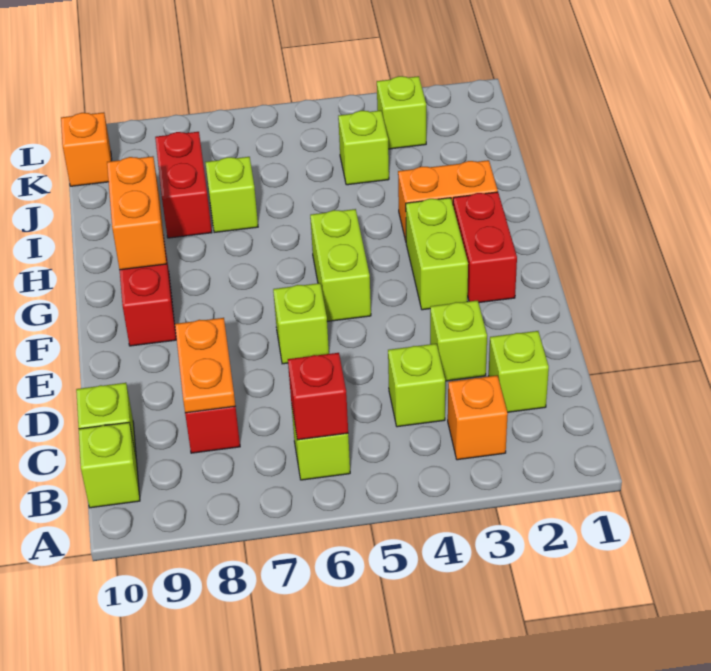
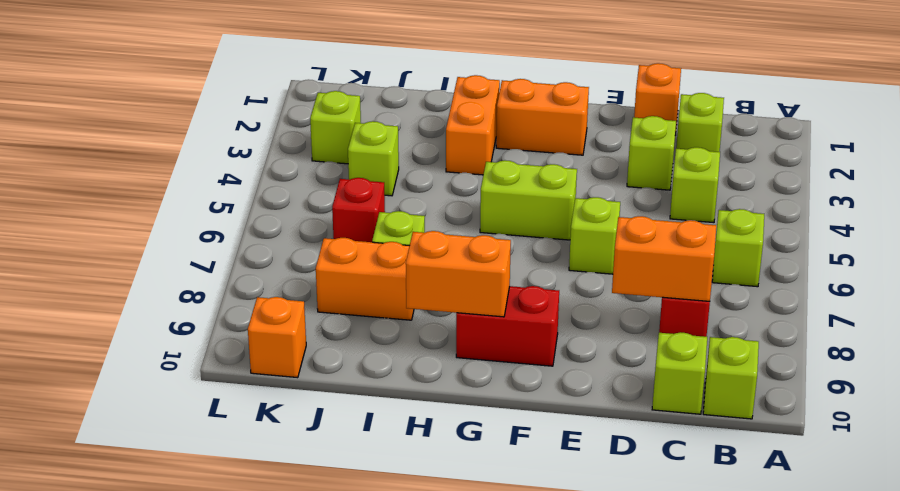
orange brick B3 level 1 -> orange brick D1 level 1
red brick B6 level 2 -> red brick J6 level 1
orange plate C8:D8 level 2 -> orange brick C8:D8 level 2
red brick F2:G2 level 1 -> orange brick F2:G2 level 1
lime brick F3:G3 level 1 -> none
red brick I8:J8 level 1 -> orange brick I8:J8 level 1

